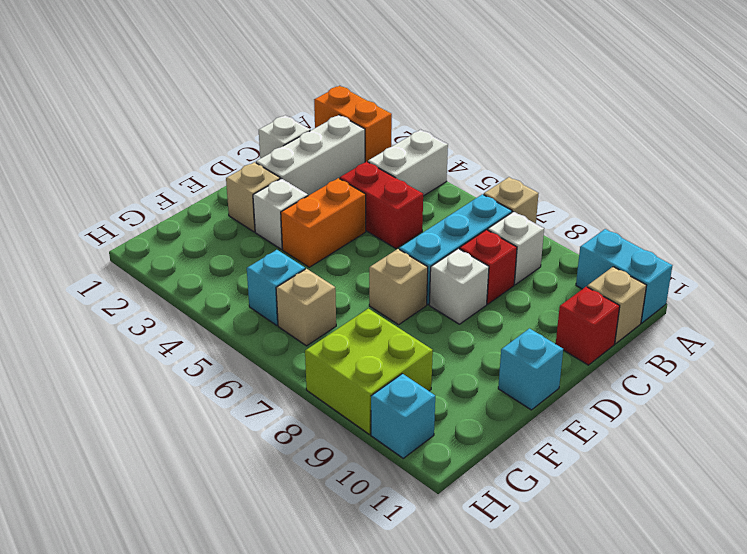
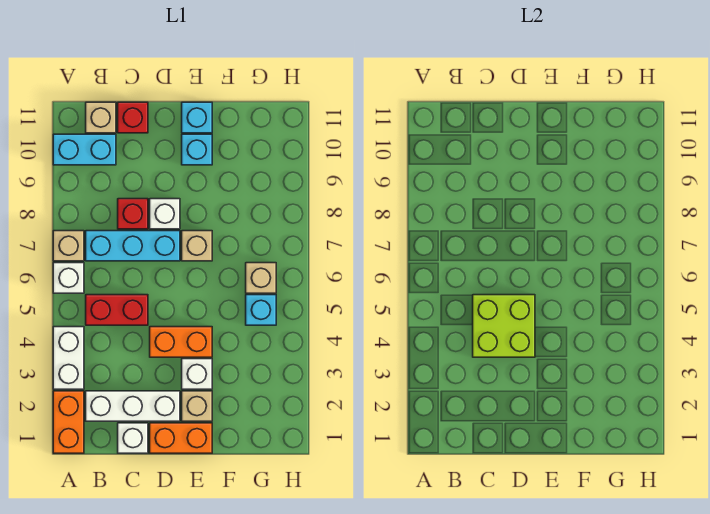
white brick A4:B4 level 1 -> white brick A3:A4 level 1
cyan brick A10:A11 level 1 -> cyan brick A10:B10 level 1
white brick B8 level 1 -> white brick A6 level 1
red brick C4:C5 level 1 -> red brick B5:C5 level 1
none -> orange brick D1:E1 level 1
lime brick G8:H9 level 1 -> lime brick C4:D5 level 2
cyan brick H10 level 1 -> cyan brick E10 level 1

